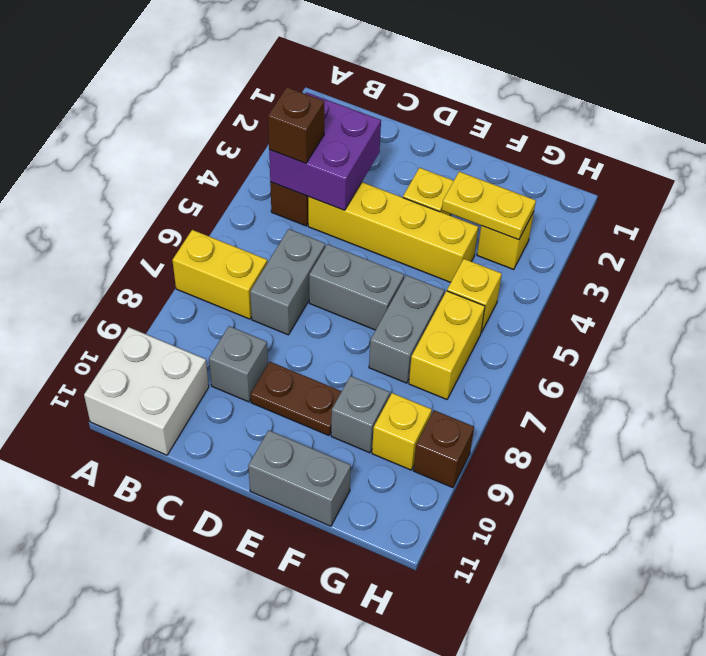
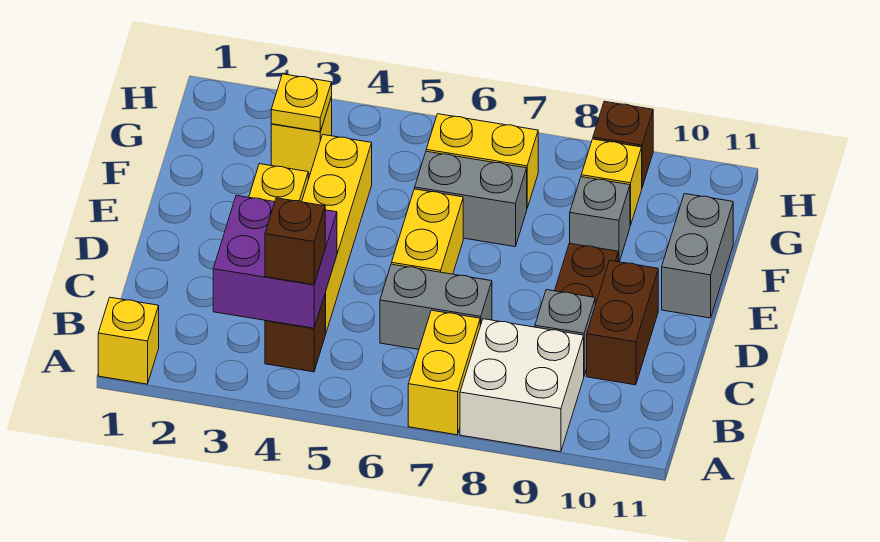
white brick A10:B11 level 1 -> white brick A8:B9 level 1
none -> brown brick C10:D10 level 1
grey brick D6:E6 level 1 -> yellow brick D6:E6 level 1
yellow plate F3:G3 level 2 -> yellow plate G3 level 2
yellow brick G5 level 1 -> yellow brick A1 level 1

